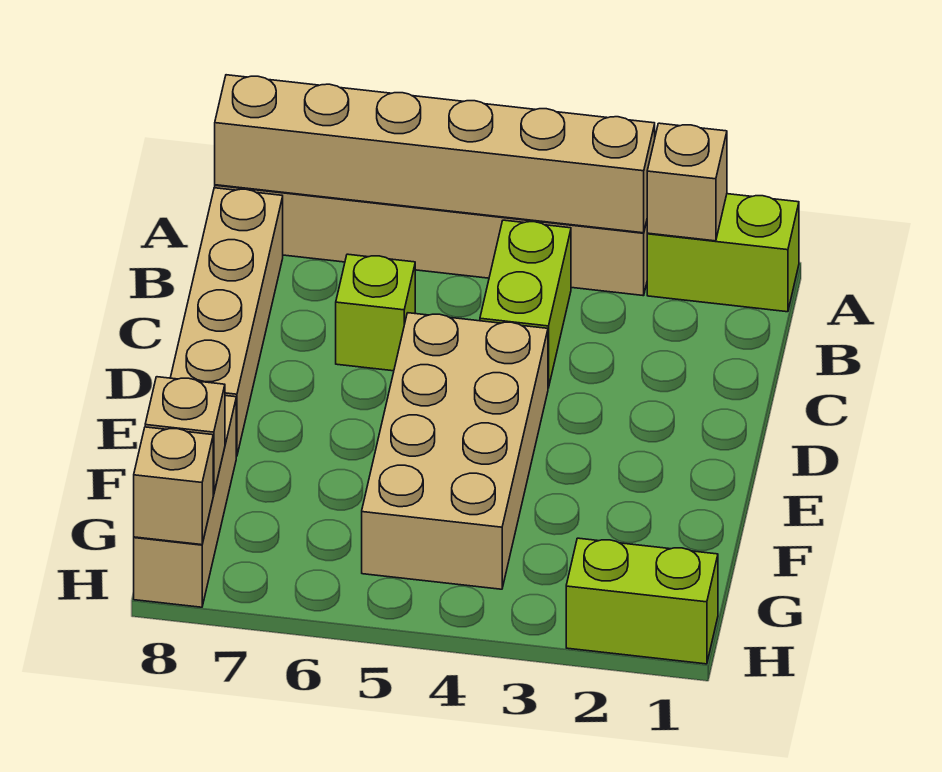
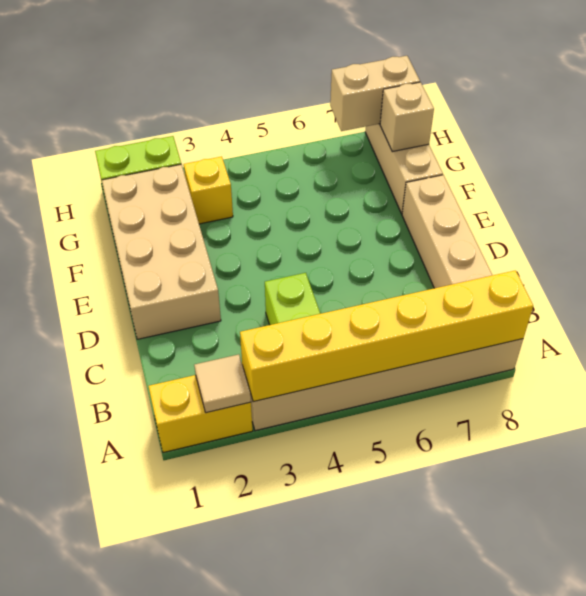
lime brick A1:A2 level 1 -> yellow brick A1:A2 level 1
tan brick A2 level 2 -> tan tile A2 level 2
tan brick A3:A8 level 2 -> yellow brick A3:A8 level 2
lime brick C6 level 1 -> none
tan brick D4:G5 level 1 -> tan brick D1:G2 level 1
none -> yellow brick G3 level 1
tan brick H8 level 2 -> tan brick H7:H8 level 2

